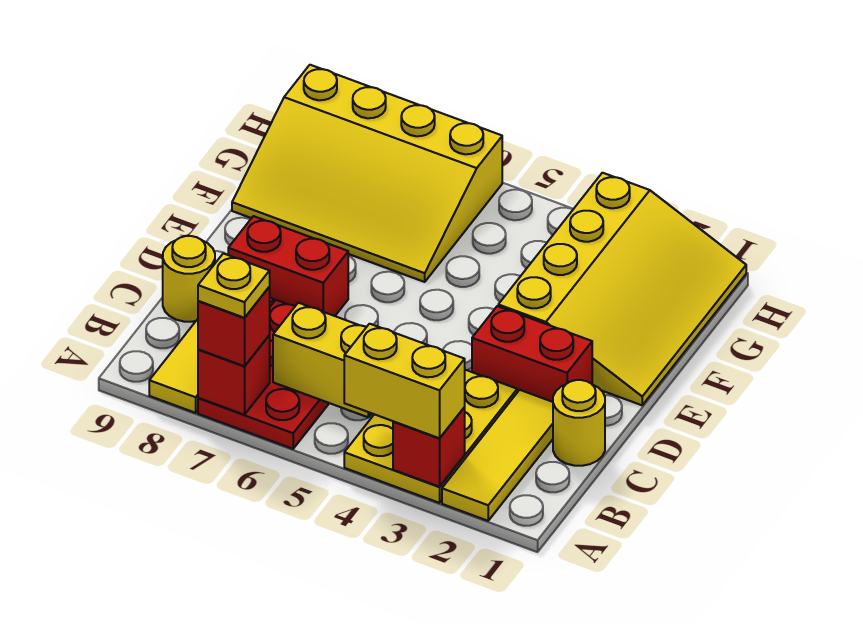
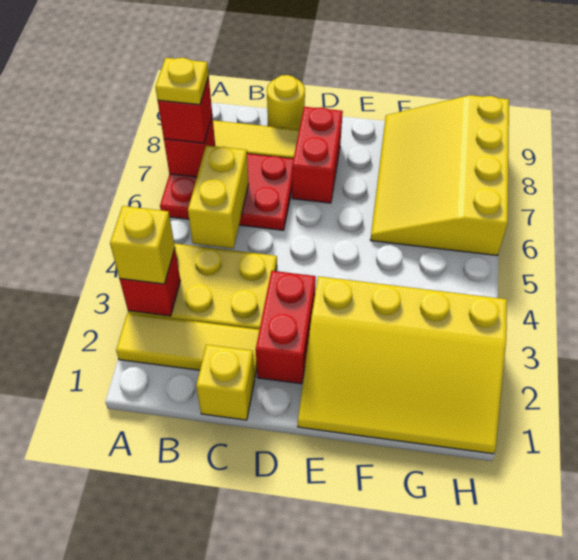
yellow brick A3:A4 level 3 -> yellow brick A3 level 3
yellow round brick C1 level 1 -> yellow brick C1 level 1

